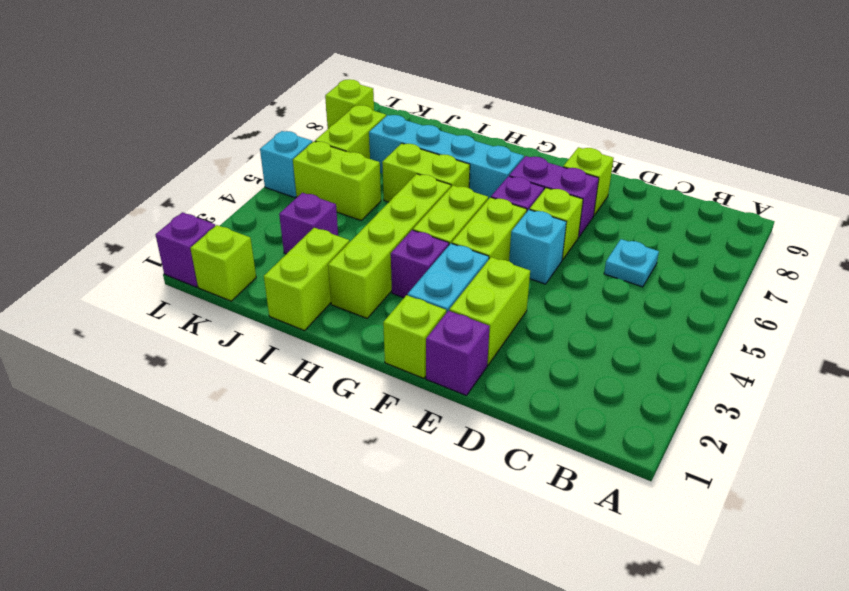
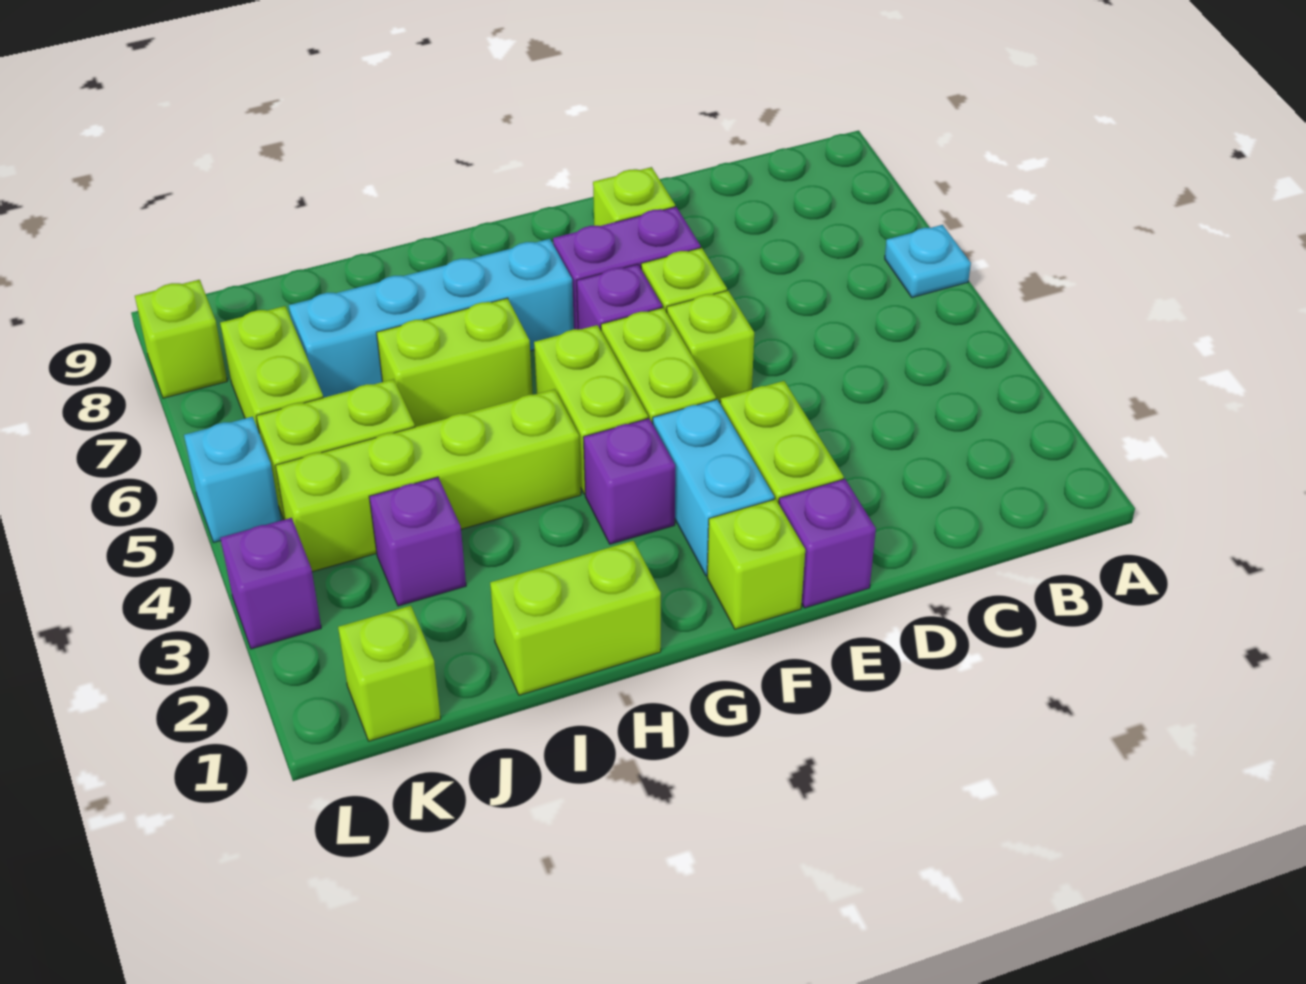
cyan plate C6 level 1 -> cyan plate A6 level 1
cyan brick E5 level 1 -> lime brick E5 level 1
lime brick H2:H5 level 1 -> lime brick H4:K4 level 1
lime brick I1:I2 level 1 -> lime brick H1:I1 level 1
purple brick L1 level 1 -> purple brick L3 level 1

